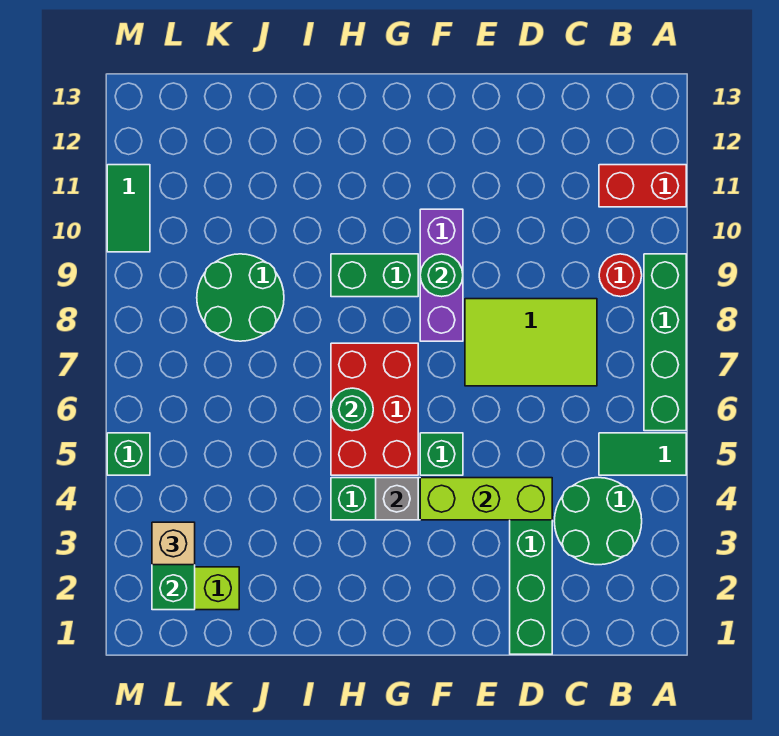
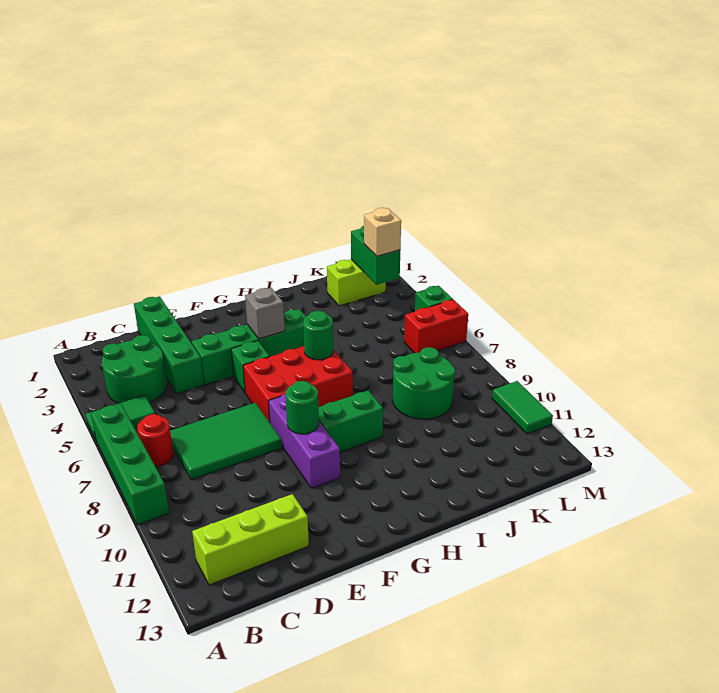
red brick A11:B11 level 1 -> red brick L6:M6 level 1
red round brick B9 level 1 -> red round brick B7 level 1
lime tile C7:E8 level 1 -> green tile C7:E8 level 1
lime brick D4:F4 level 2 -> lime brick B12:D12 level 1
red brick G5:H7 level 1 -> red brick F6:H7 level 1

